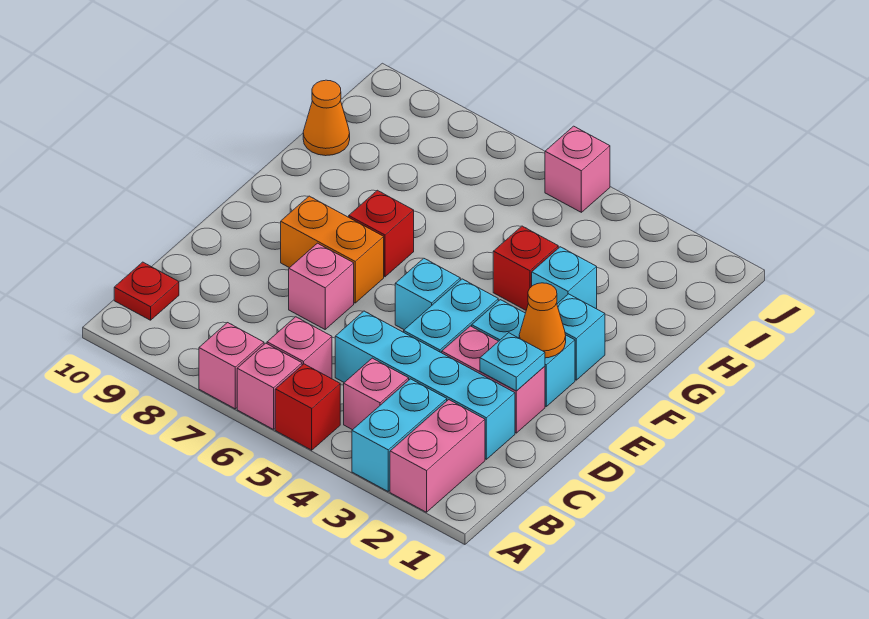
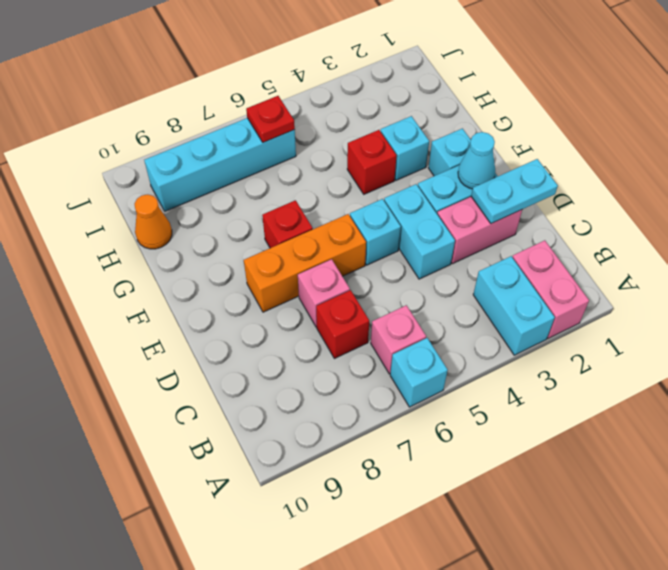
red brick A5 level 1 -> red brick C7 level 1
pink brick A6 level 1 -> cyan brick A6 level 1
pink brick A7 level 1 -> none
pink brick B4 level 1 -> none
red plate B10 level 1 -> red plate I6 level 2
cyan brick C2:C5 level 1 -> cyan brick I6:I9 level 1
cyan plate D2 level 2 -> cyan plate D1:D2 level 2
orange cone E2 level 2 -> cyan cone E2 level 2
orange brick E7:E8 level 1 -> orange brick E6:E8 level 1
pink brick J5 level 1 -> none

